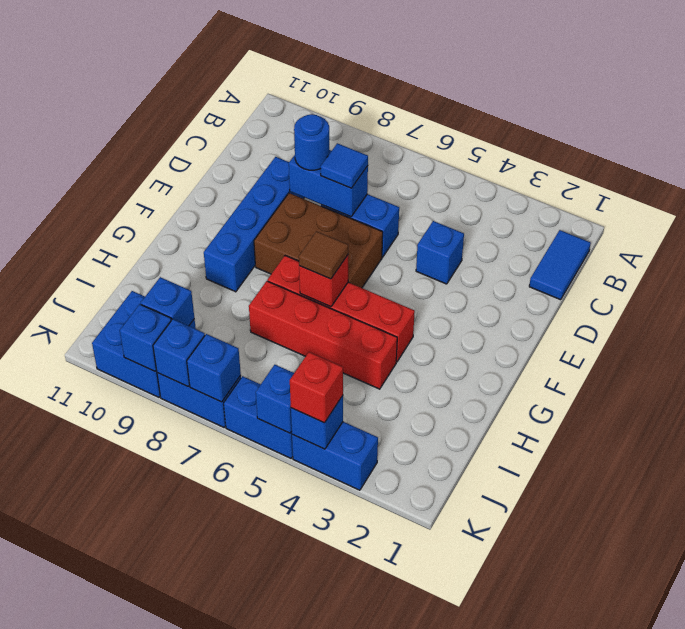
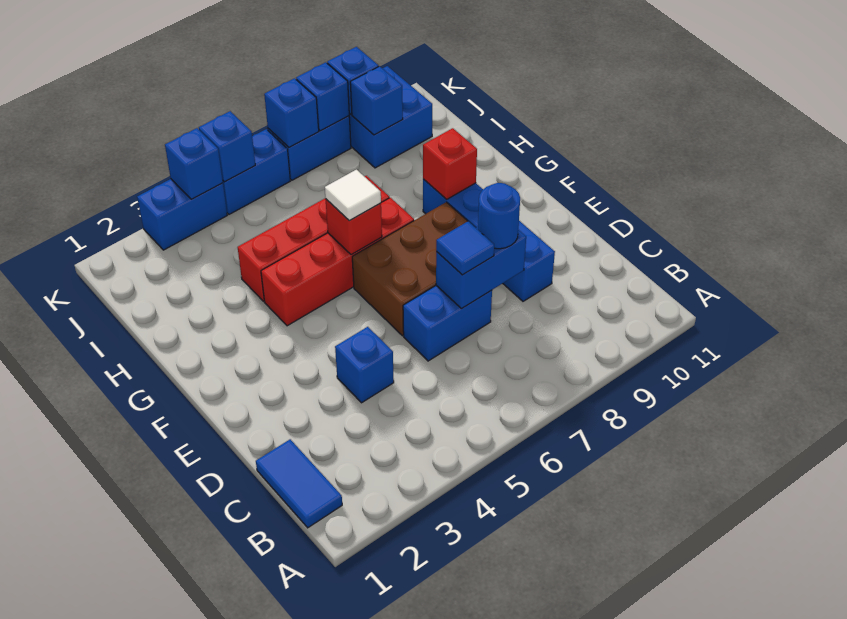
brown tile G6 level 3 -> white tile G6 level 3
red brick K4 level 3 -> red brick G9 level 2

